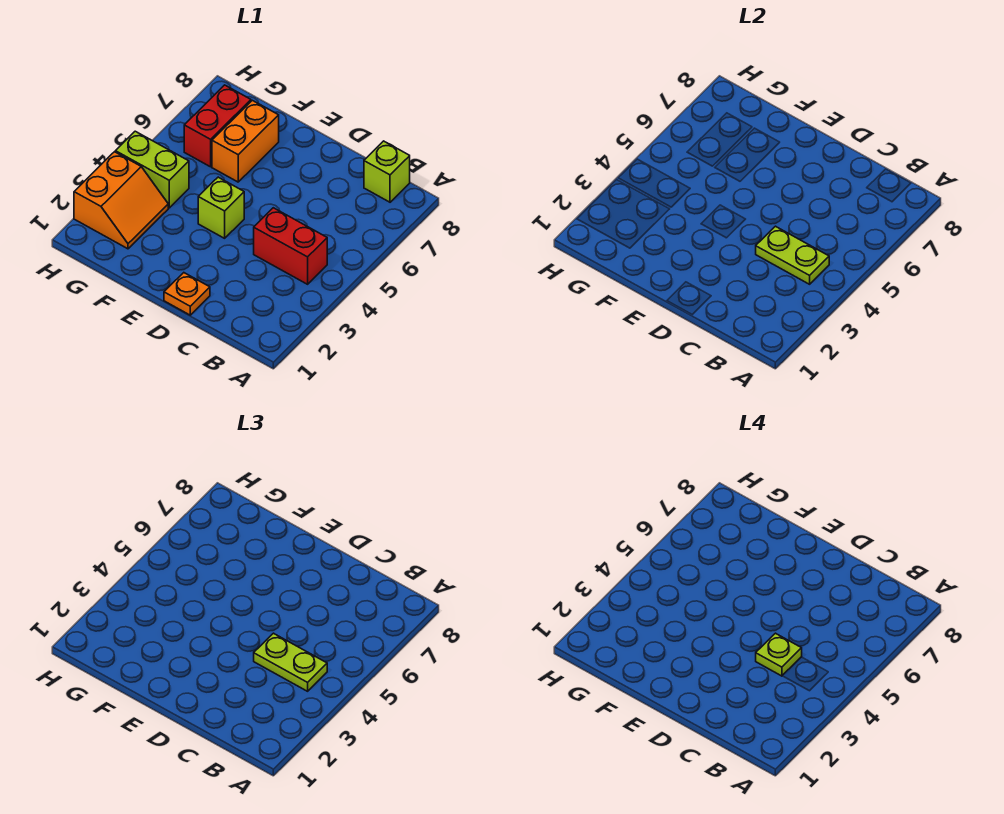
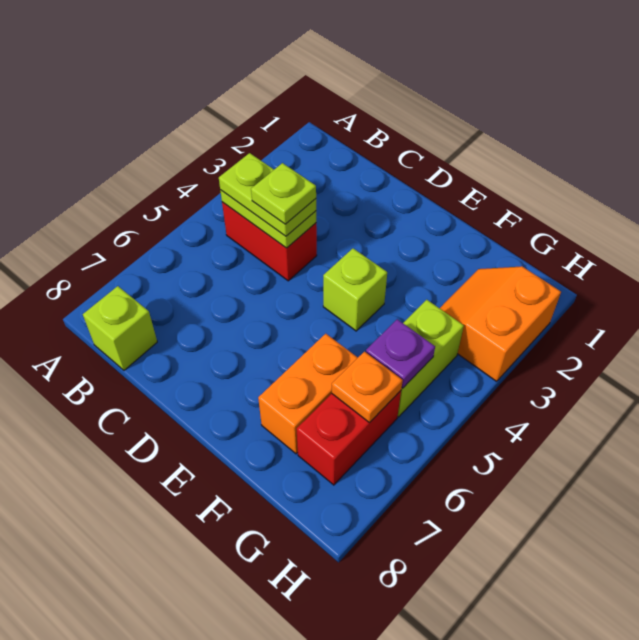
orange plate D1 level 1 -> orange plate G6 level 2
lime brick G4:H4 level 1 -> lime brick G4:G5 level 1
none -> purple plate G5 level 2

